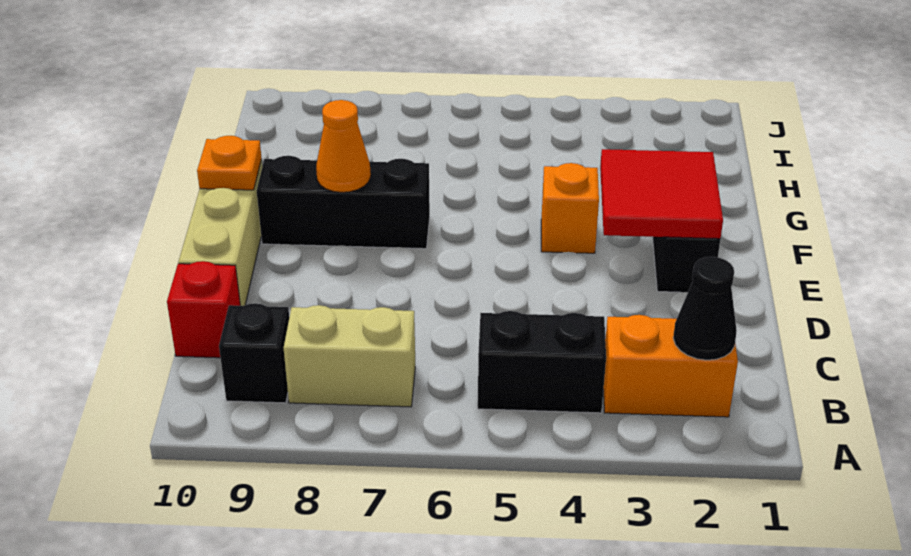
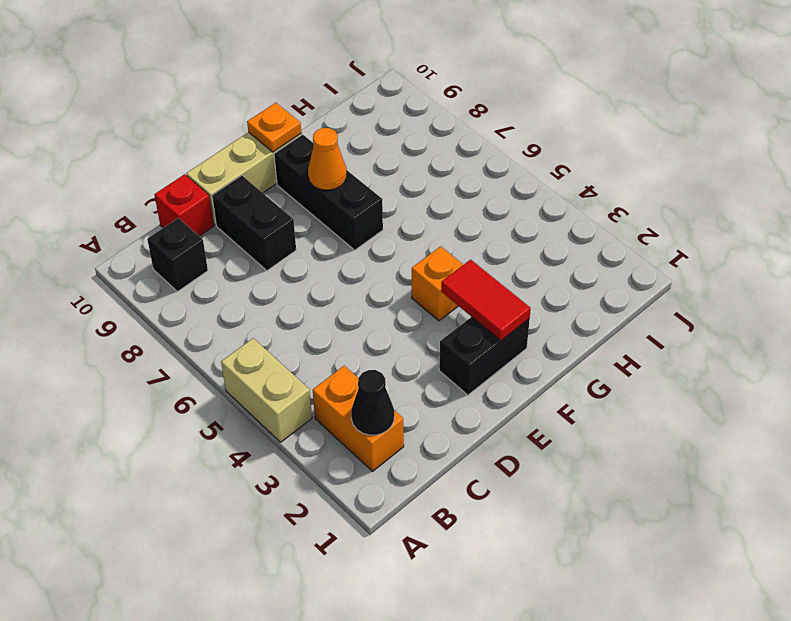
black brick B4:B5 level 1 -> black brick D8:D9 level 1
tan brick B7:B8 level 1 -> tan brick A4:A5 level 1
red tile E2:F3 level 2 -> red tile F2:F3 level 2

